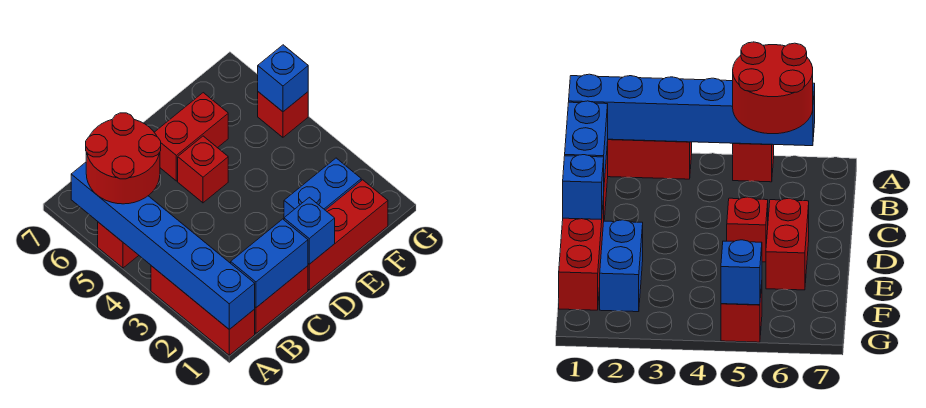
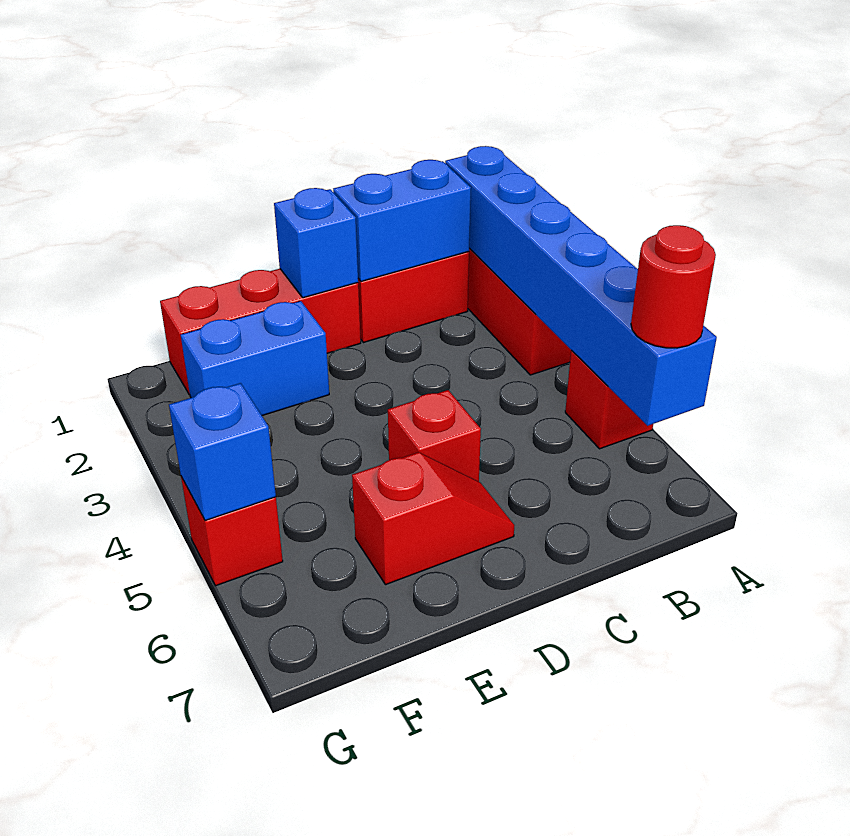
red round brick A5:B6 level 3 -> red round brick A6 level 3
red brick D6:E6 level 1 -> red slope D6:E6 level 1 top E

